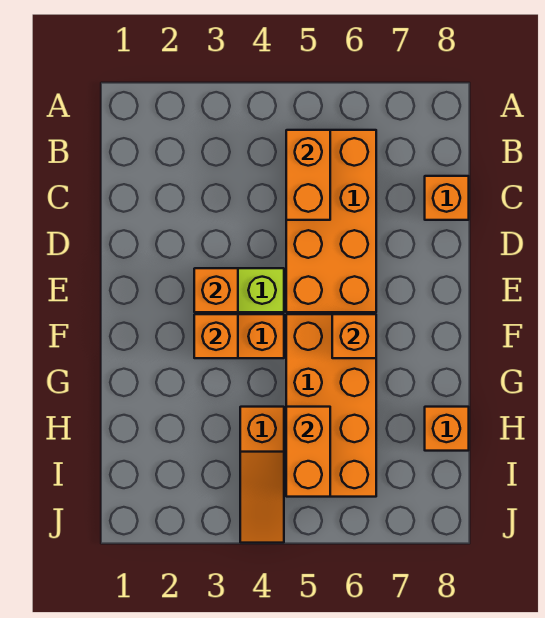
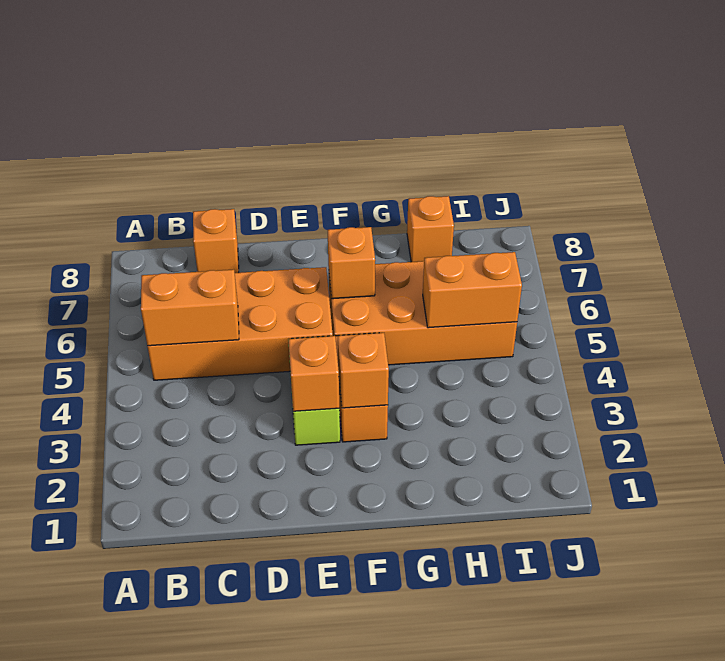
orange slope H4:J4 level 1 top H -> none

